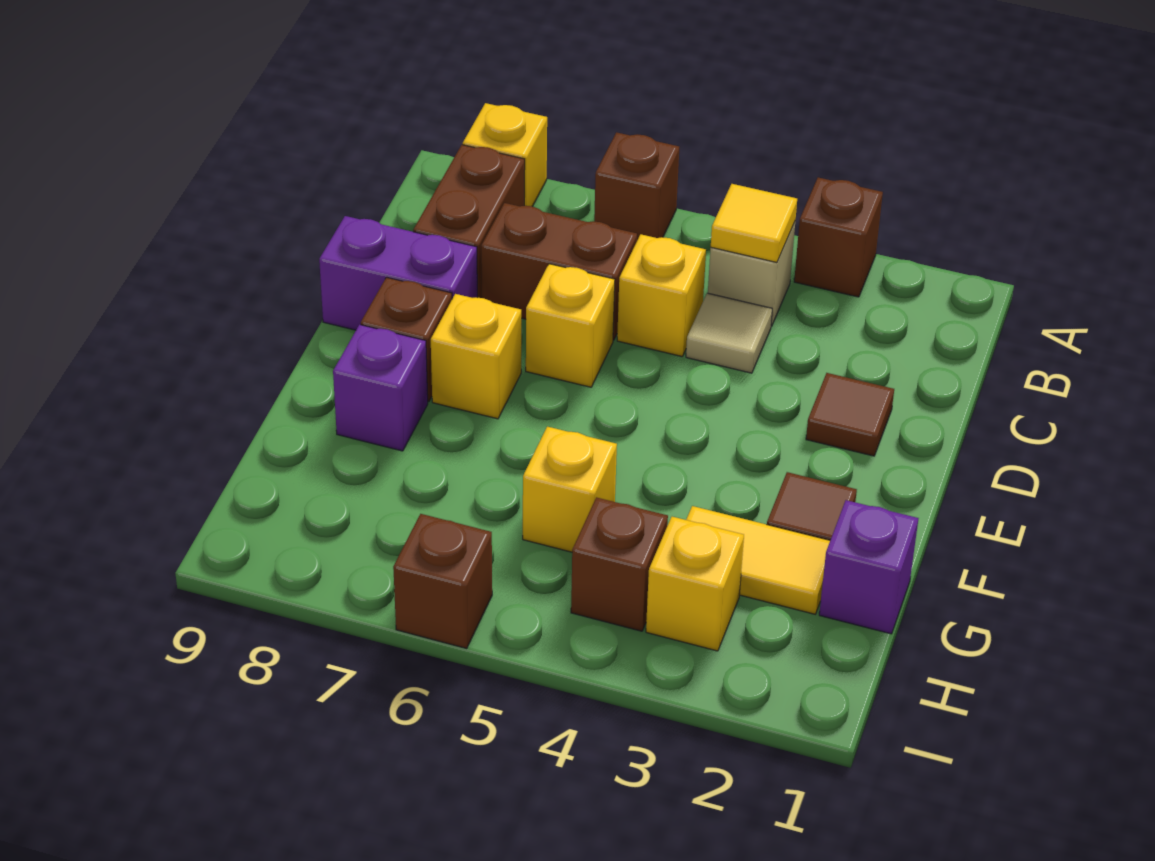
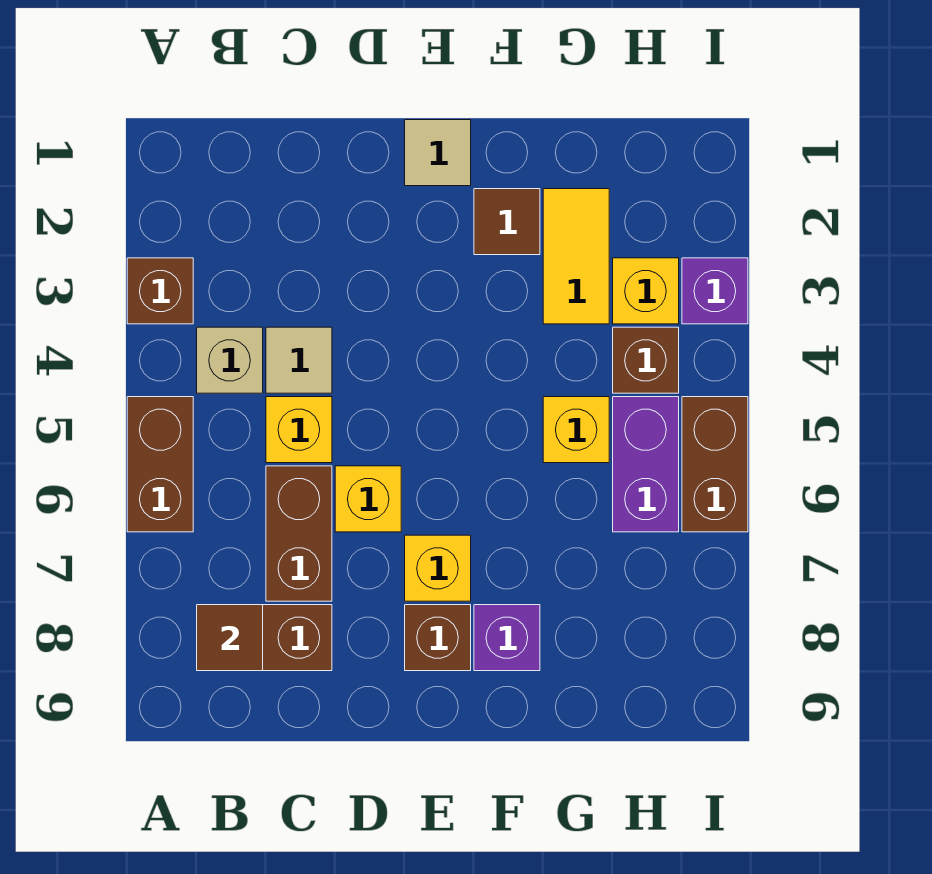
brown brick A6 level 1 -> brown brick A5:A6 level 1
yellow brick A8 level 1 -> none
yellow tile B4 level 2 -> none
brown tile D2 level 1 -> brown tile B8 level 2
purple brick D8:D9 level 1 -> purple brick H5:H6 level 1
none -> tan tile E1 level 1
purple brick G1 level 1 -> purple brick I3 level 1
brown brick I6 level 1 -> brown brick I5:I6 level 1

